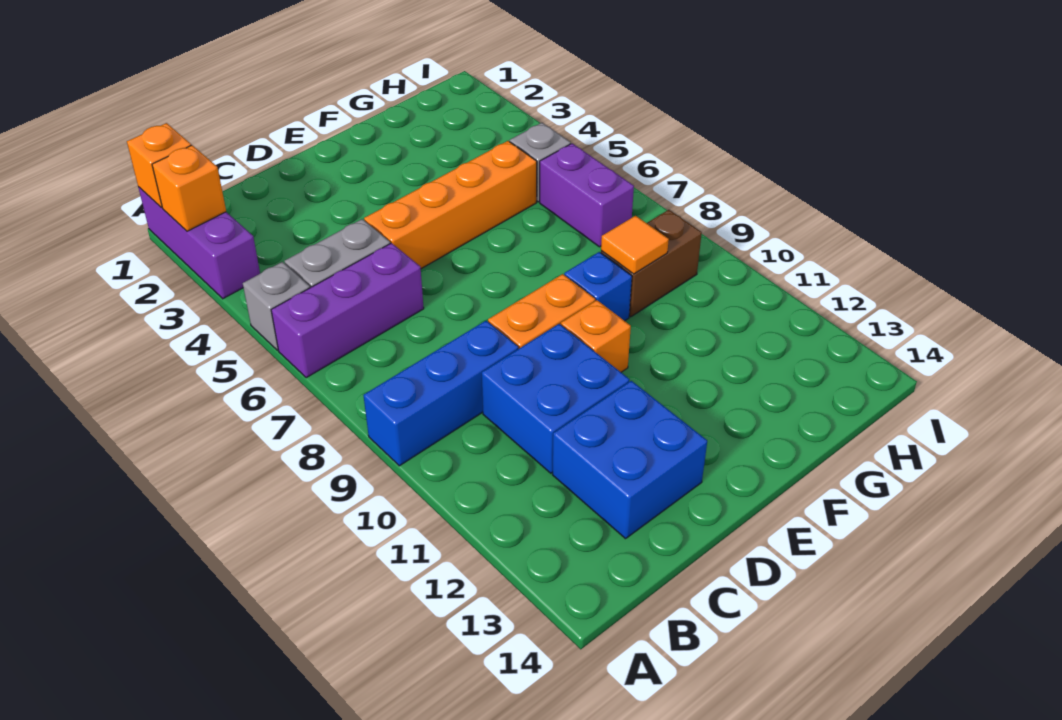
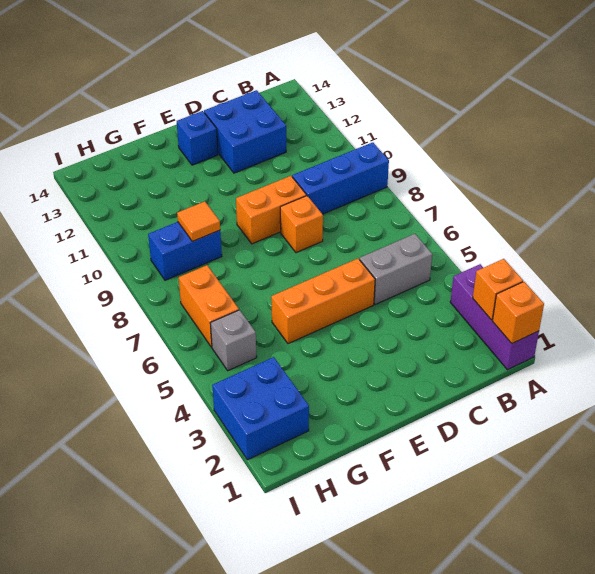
grey brick A5 level 1 -> none
purple brick A6:C6 level 1 -> none
blue brick C10:D11 level 1 -> blue brick H2:I3 level 1
orange brick D5:G5 level 1 -> orange brick D5:F5 level 1
orange brick E10 level 1 -> orange brick D8 level 1
blue brick F9 level 1 -> blue brick E13 level 1
brown brick G9:H9 level 1 -> blue brick G9:H9 level 1
purple brick H6:H7 level 1 -> orange brick H6:H7 level 1

